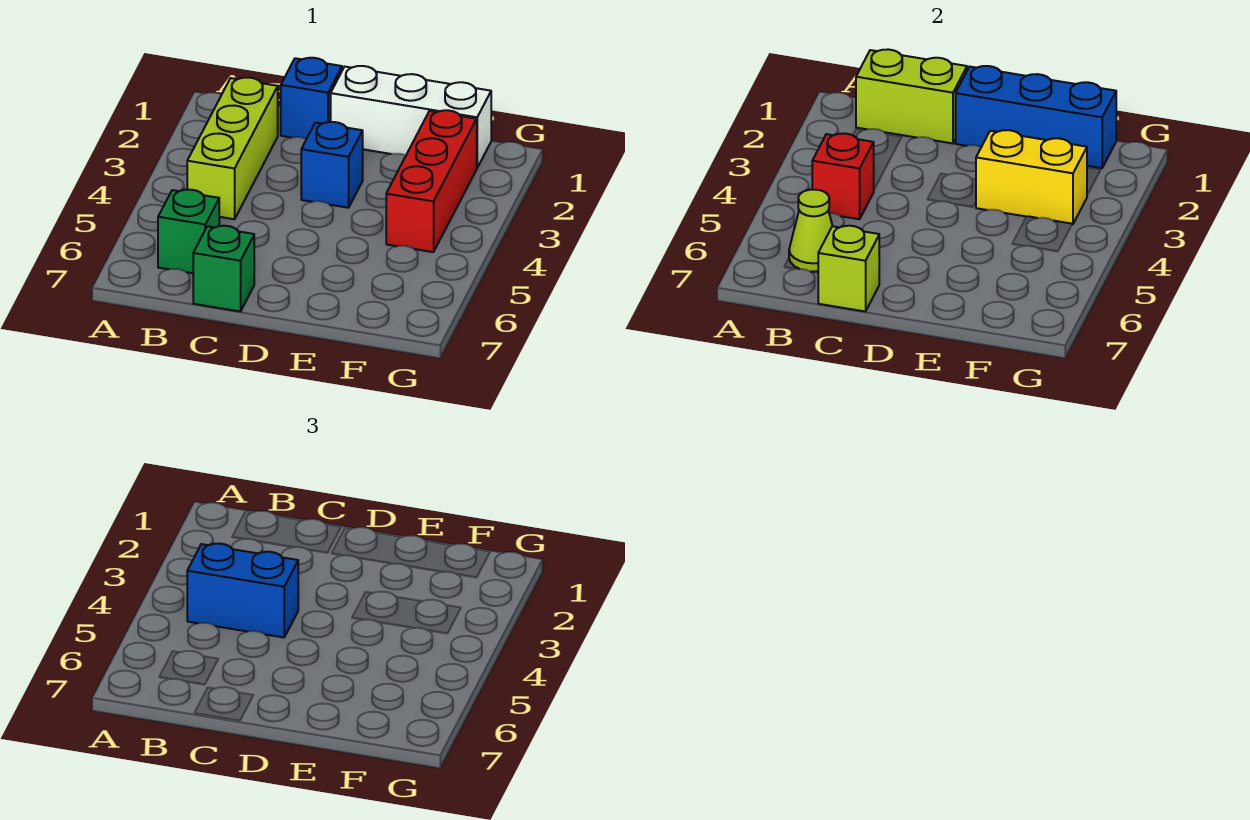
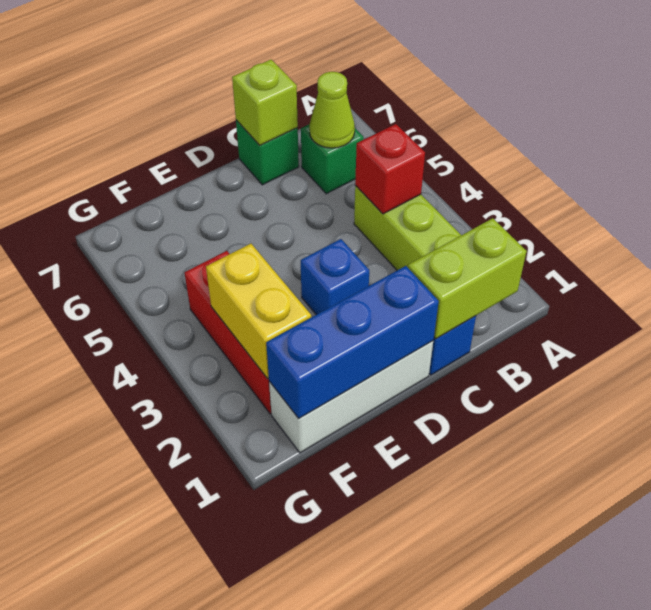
blue brick B4:C4 level 3 -> none
yellow brick E3:F3 level 2 -> yellow brick F2:F3 level 2

